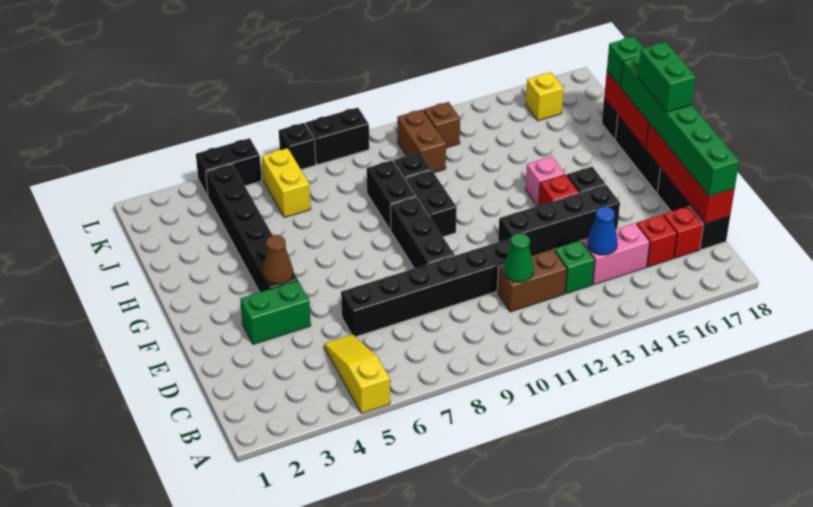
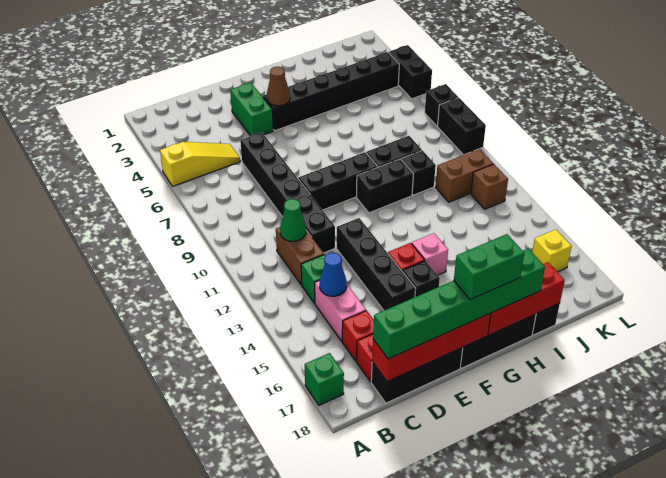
green brick I18 level 3 -> green brick A17 level 1
yellow brick J6:K6 level 1 -> none

